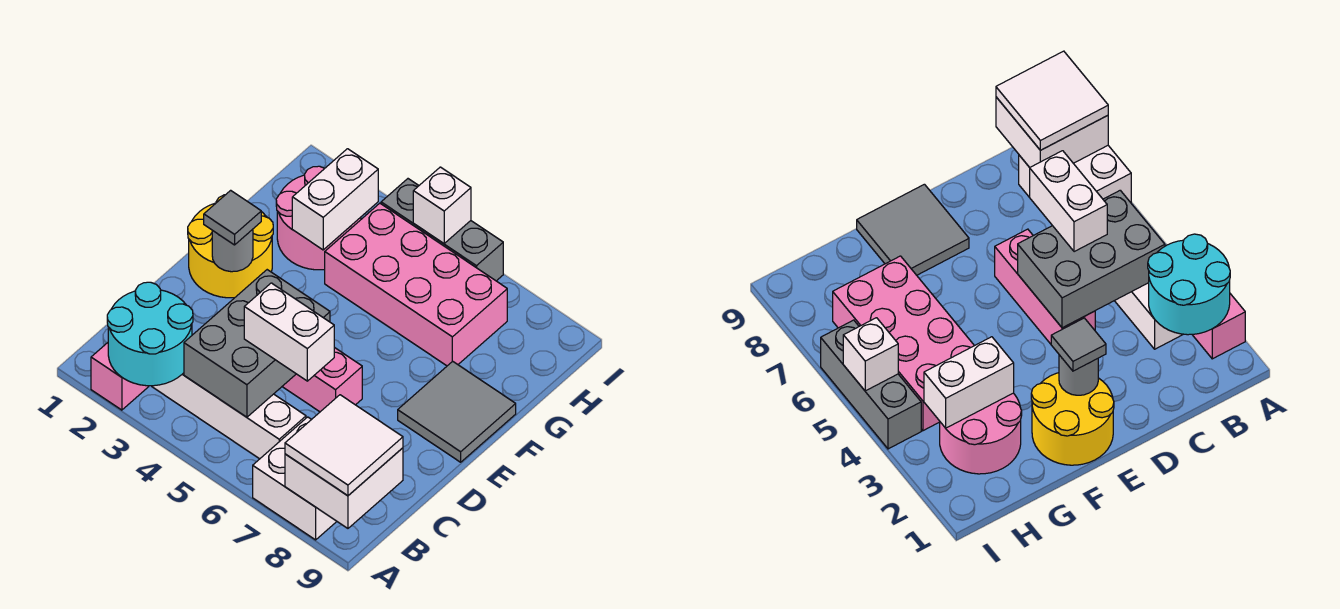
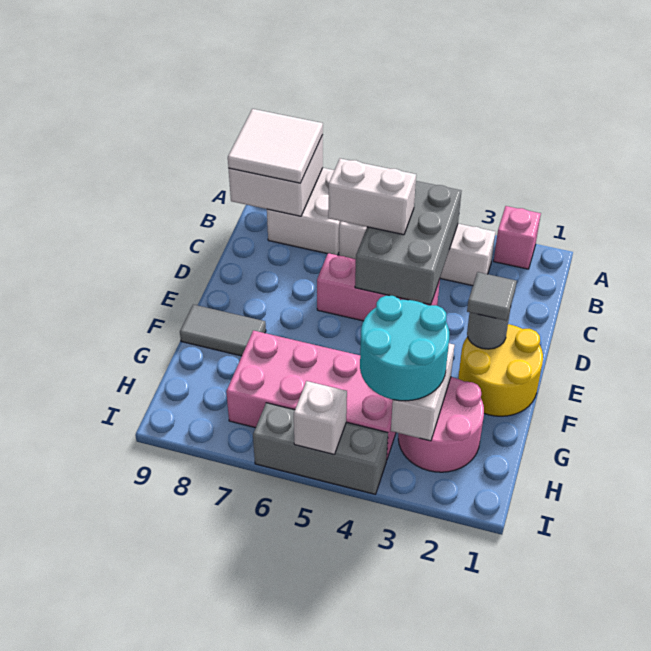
cyan round brick A2:B3 level 2 -> cyan round brick G3:H4 level 3
grey tile E8:F9 level 1 -> grey tile F8:F9 level 1

